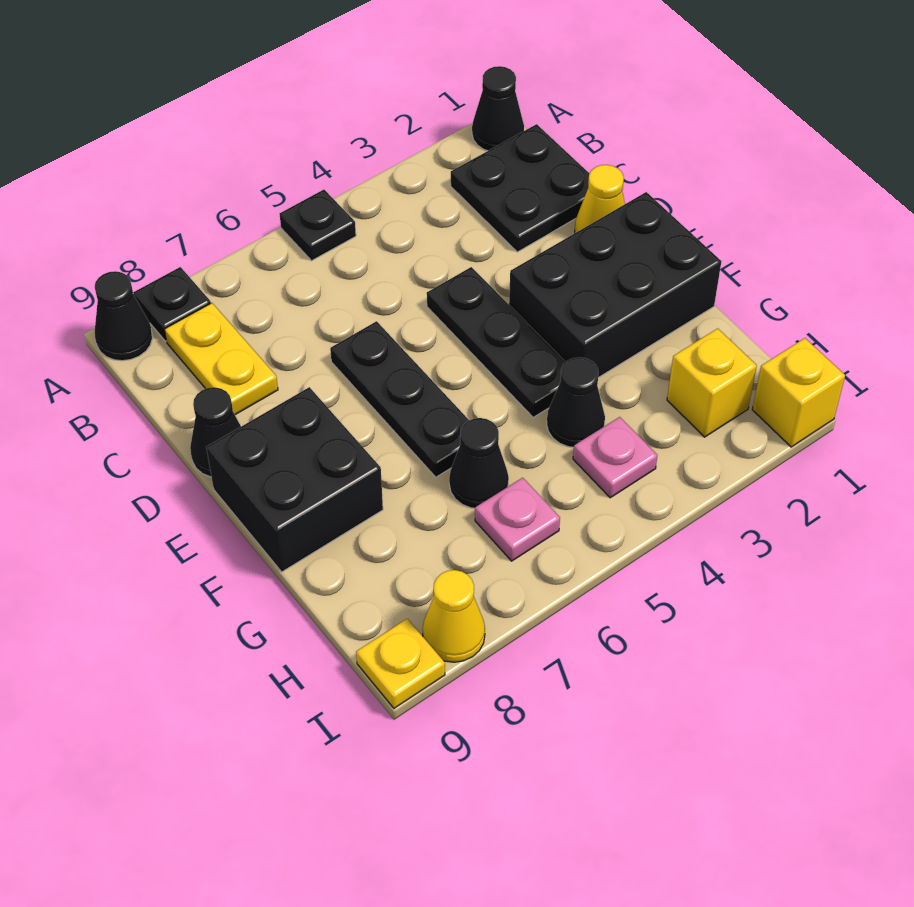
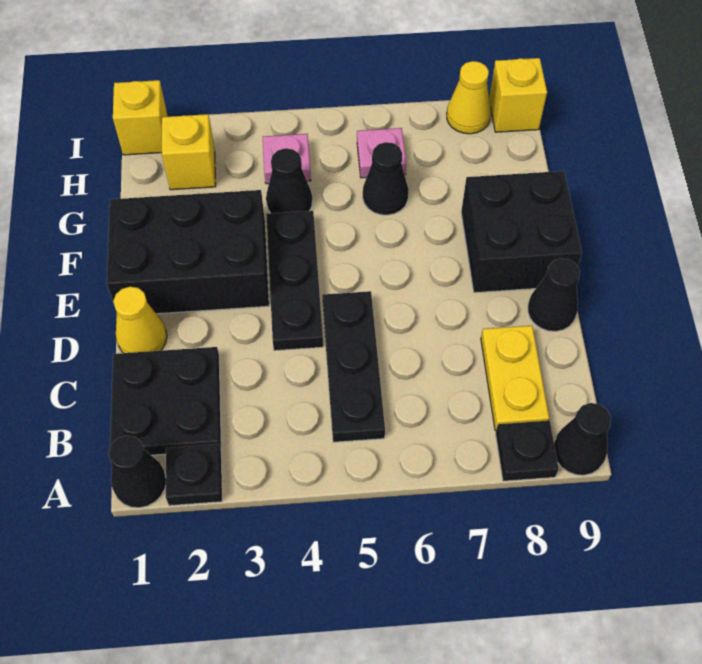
black plate A5 level 1 -> black plate A2 level 1
black plate D6:F6 level 1 -> black plate B5:D5 level 1
yellow plate I9 level 1 -> yellow brick I9 level 1

